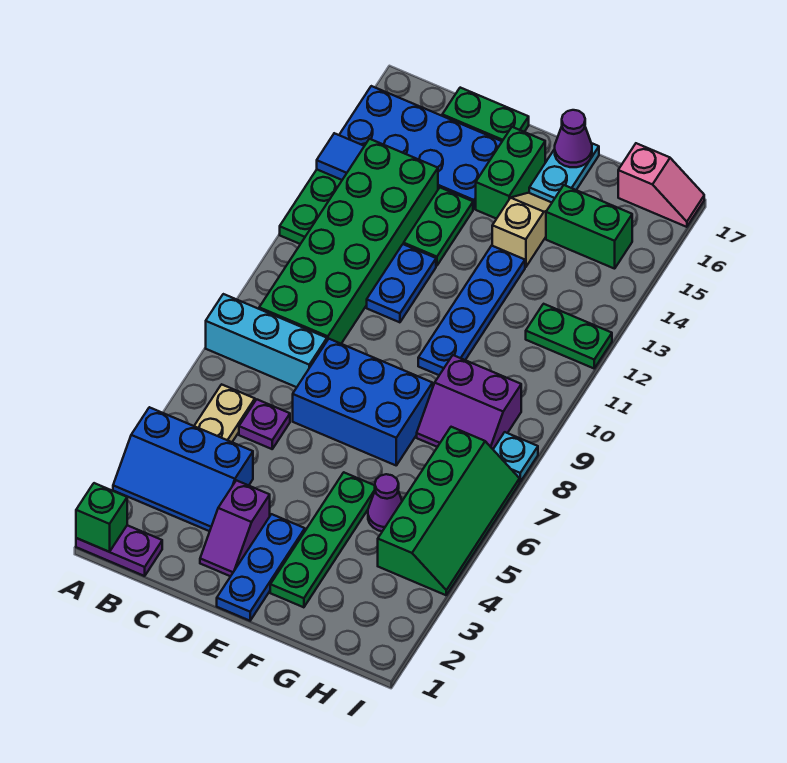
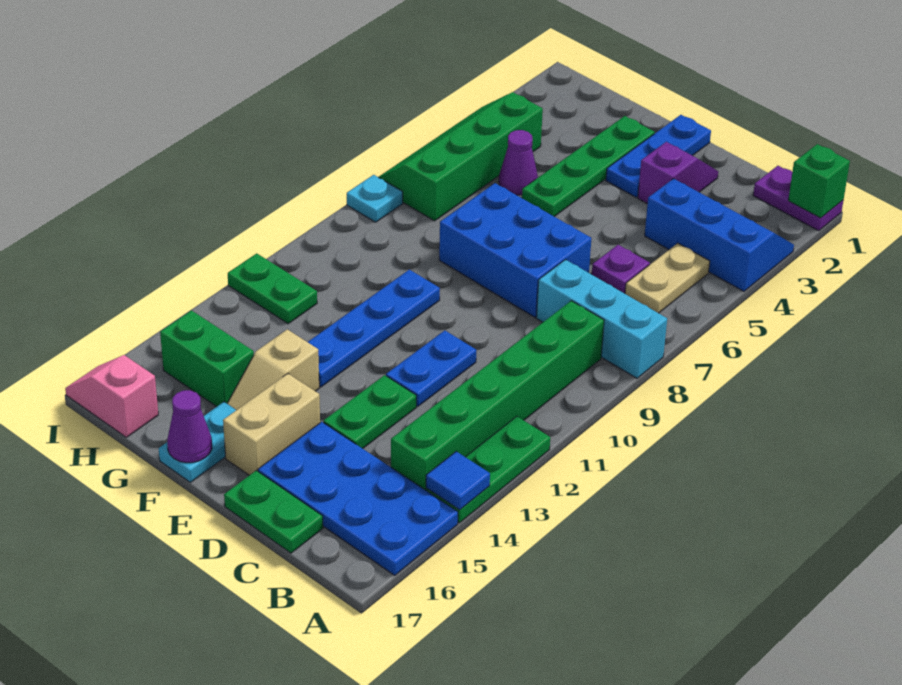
green brick B9:C14 level 1 -> green brick B9:B14 level 1
green brick E15:E16 level 1 -> tan brick E15:E16 level 1
purple slope G8:H9 level 1 top 9 -> none

